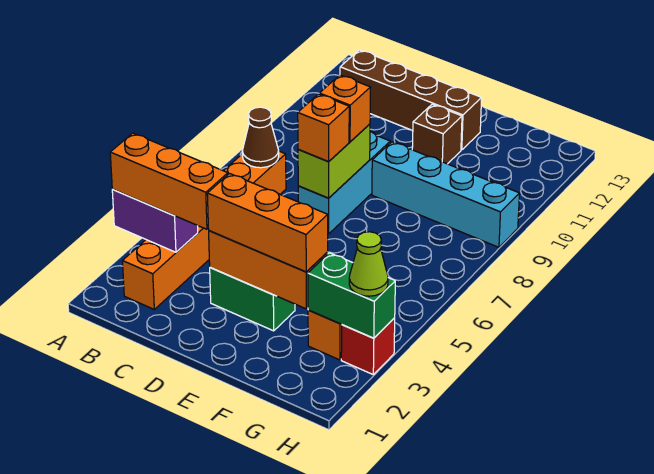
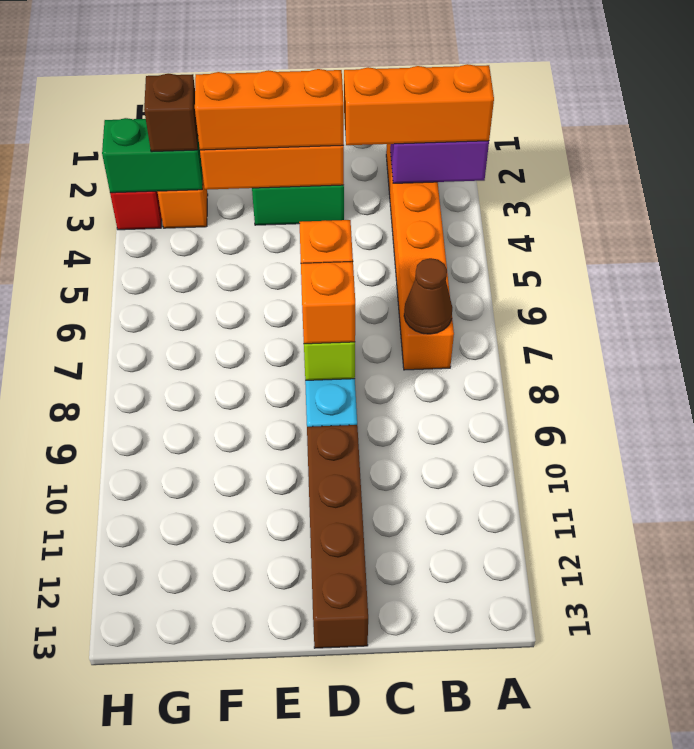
brown brick B12:E12 level 1 -> brown brick D10:D13 level 1
cyan brick E9:H9 level 1 -> none
brown brick E11 level 1 -> brown brick G3 level 3
lime cone H3 level 3 -> none

